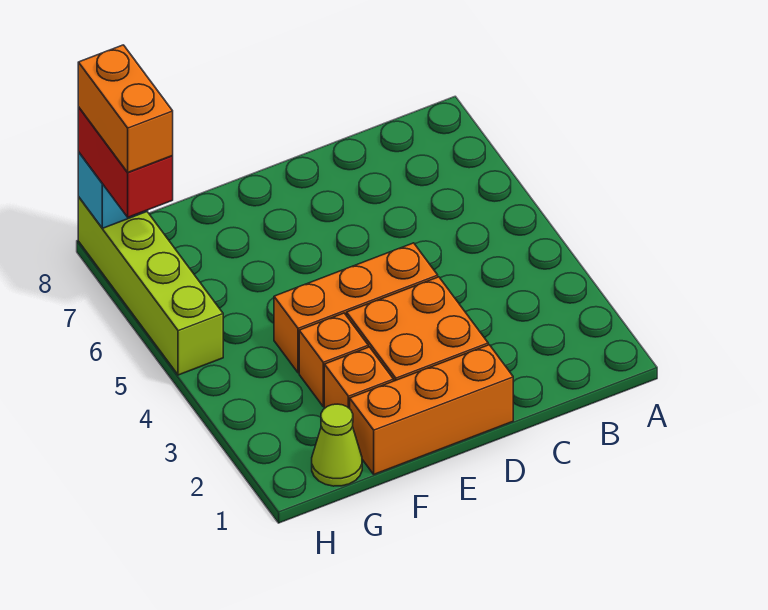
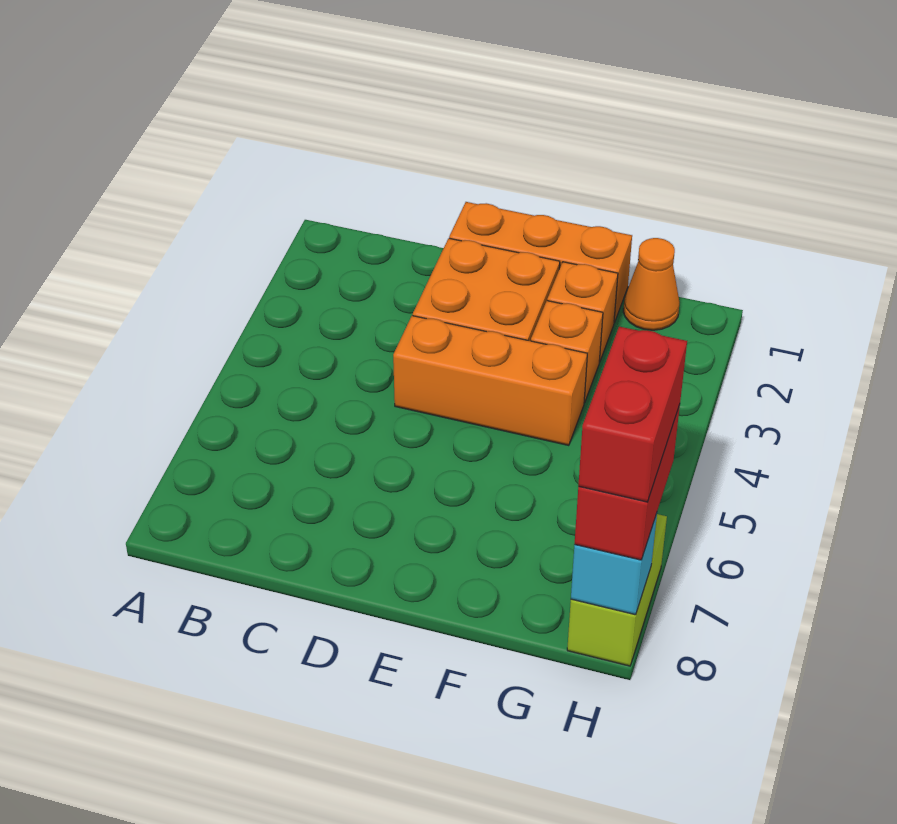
lime cone G1 level 1 -> orange cone G1 level 1
lime brick H5:H8 level 1 -> lime brick H7:H8 level 1
orange brick H7:H8 level 4 -> red brick H7:H8 level 4

